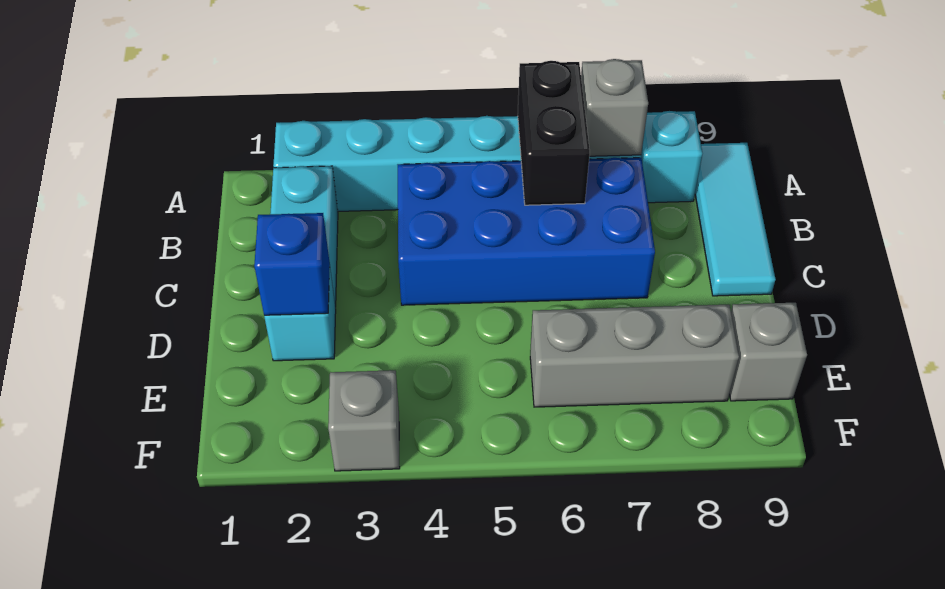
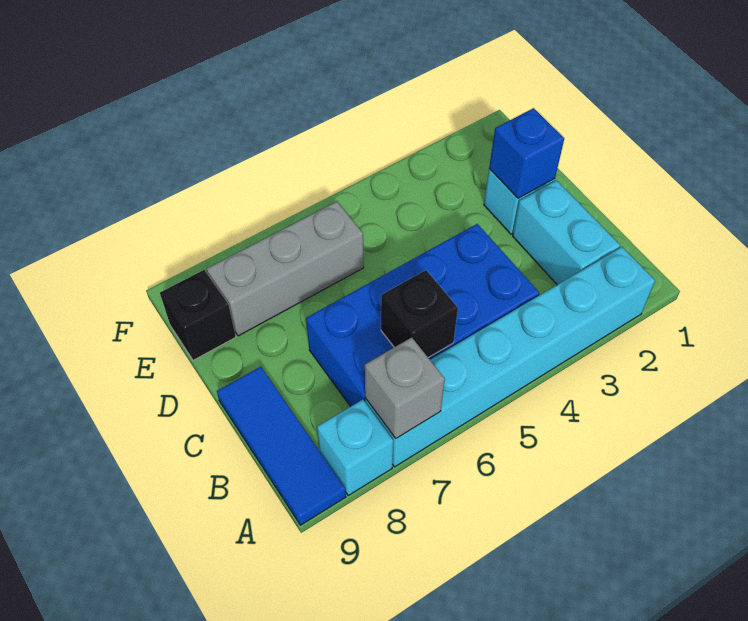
black brick A6:B6 level 2 -> black brick B6 level 2
cyan tile A9:C9 level 1 -> blue tile A9:C9 level 1
grey brick E9 level 1 -> black brick E9 level 1
grey brick F3 level 1 -> none

